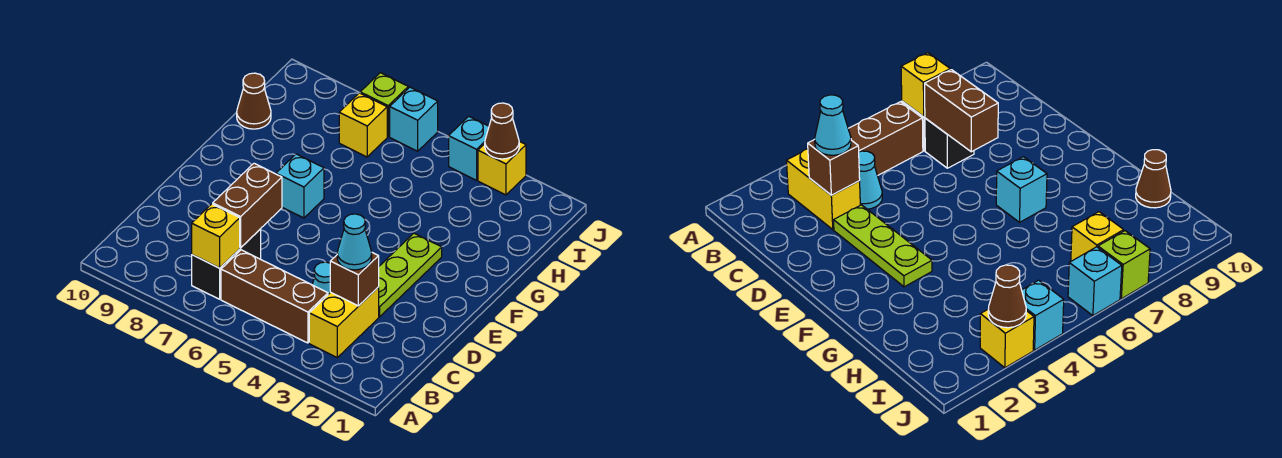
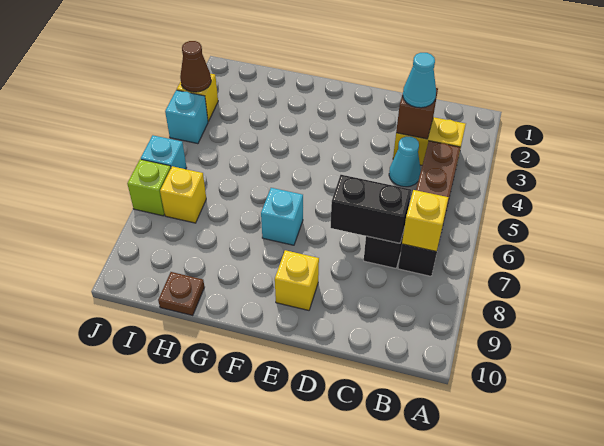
brown brick C7:D7 level 2 -> black brick C7:D7 level 2
lime plate D3:F3 level 1 -> none
none -> yellow brick E9 level 1
brown cone H10 level 1 -> brown plate H10 level 1

